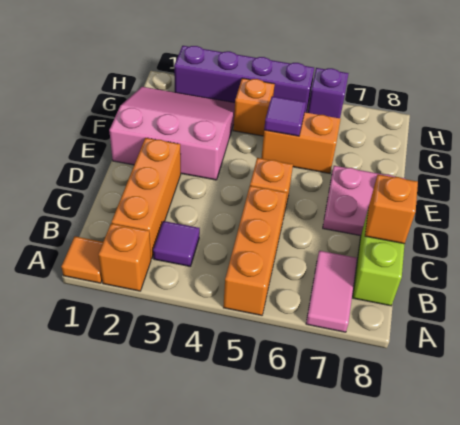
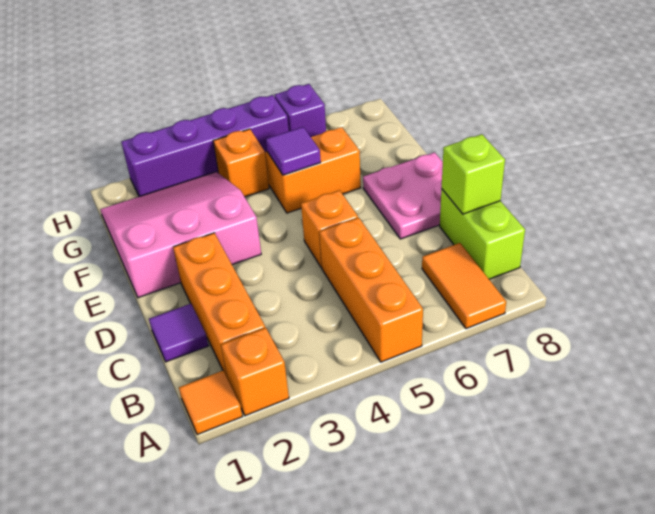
pink tile A7:B7 level 1 -> orange tile A7:B7 level 1
purple tile B3 level 1 -> purple tile C1 level 1
orange brick C8 level 2 -> lime brick C8 level 2

